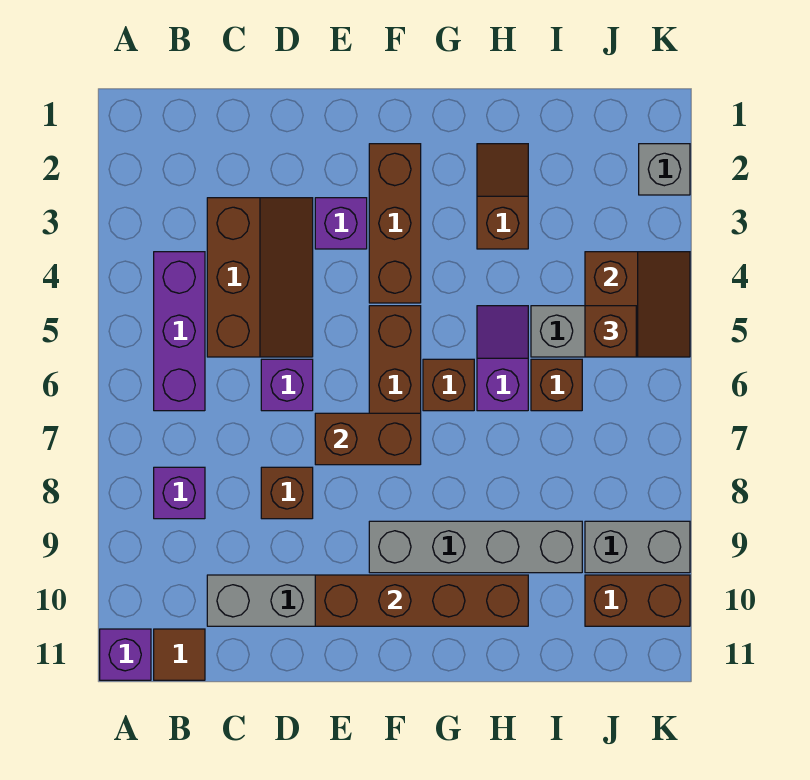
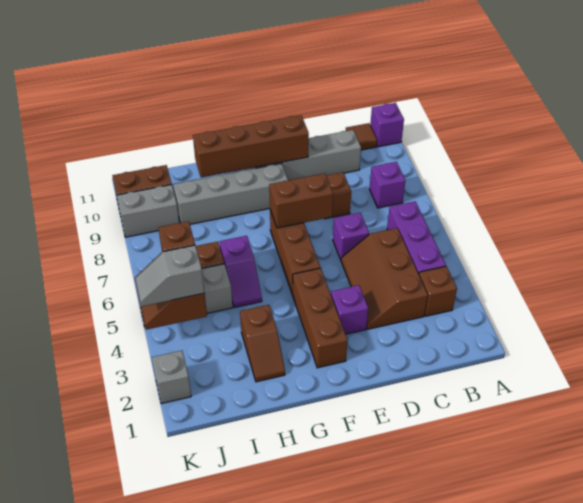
brown brick G6 level 1 -> brown brick B3 level 1
none -> grey slope J4:K4 level 3 top J

